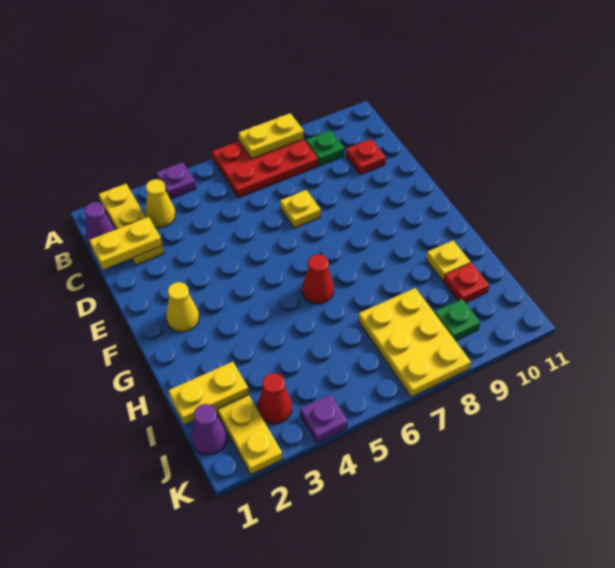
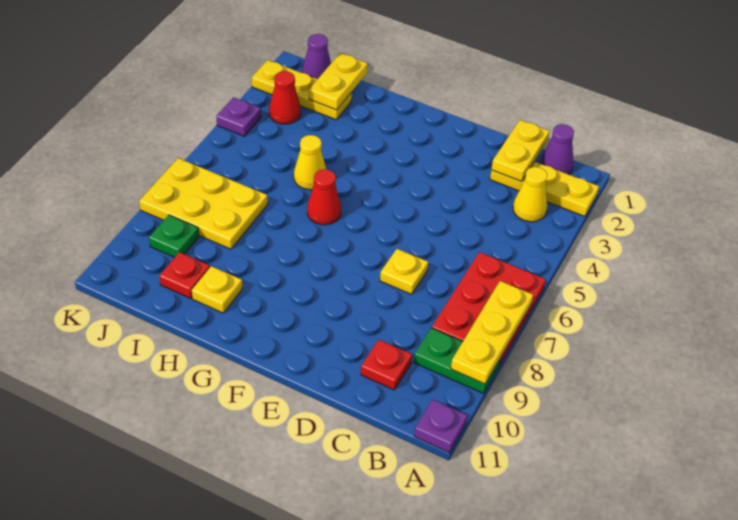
purple plate A4 level 1 -> purple plate A11 level 1
yellow plate A7:A8 level 2 -> yellow plate A7:A9 level 2
green plate B9 level 1 -> green plate A9:B9 level 1
yellow cone F2 level 1 -> yellow cone H5 level 1

